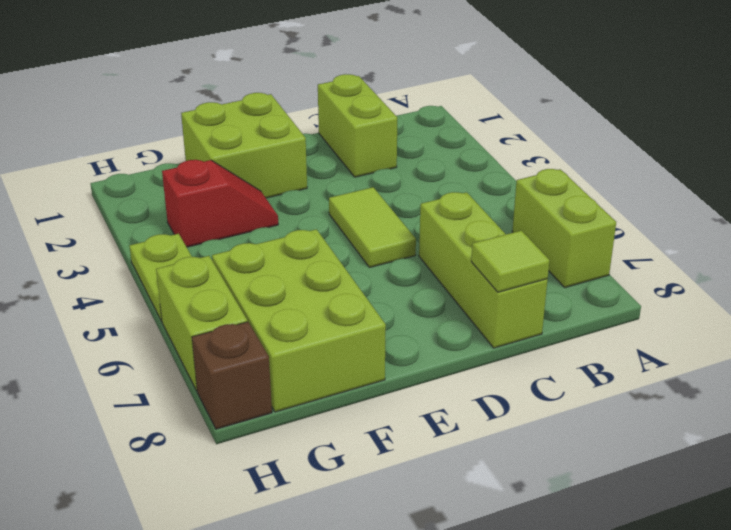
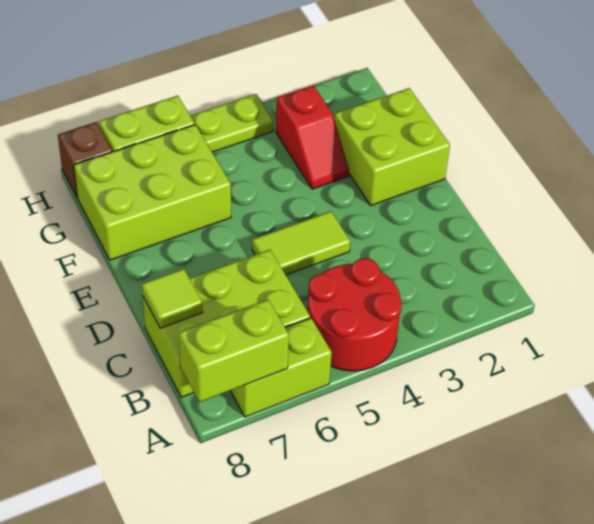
none -> red round brick A4:B5 level 1
lime brick C1:C2 level 1 -> lime brick A7:A8 level 2
lime brick C6:C8 level 1 -> lime brick B6:C8 level 1

